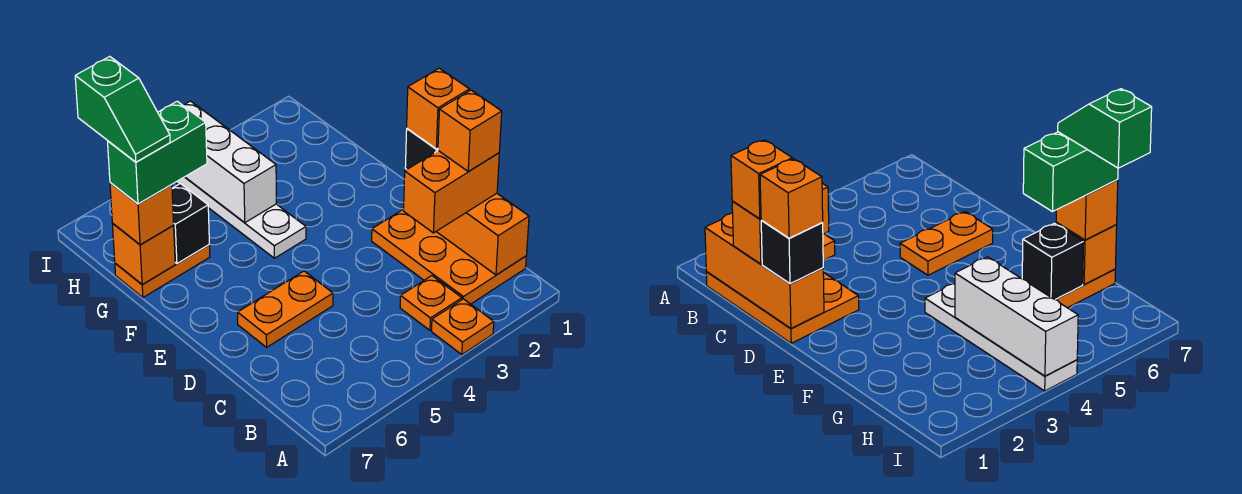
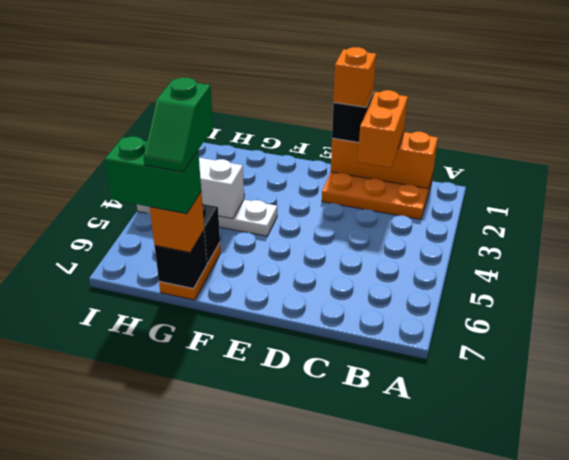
orange plate A3 level 1 -> none
orange plate B3 level 1 -> none
orange brick C1 level 4 -> none
orange plate D5:D6 level 1 -> none
green brick G6:G7 level 4 -> green brick G7:H7 level 4
orange brick G7 level 2 -> black brick G7 level 2
green slope G7:H7 level 5 top H -> green slope G6:G7 level 5 top 6

